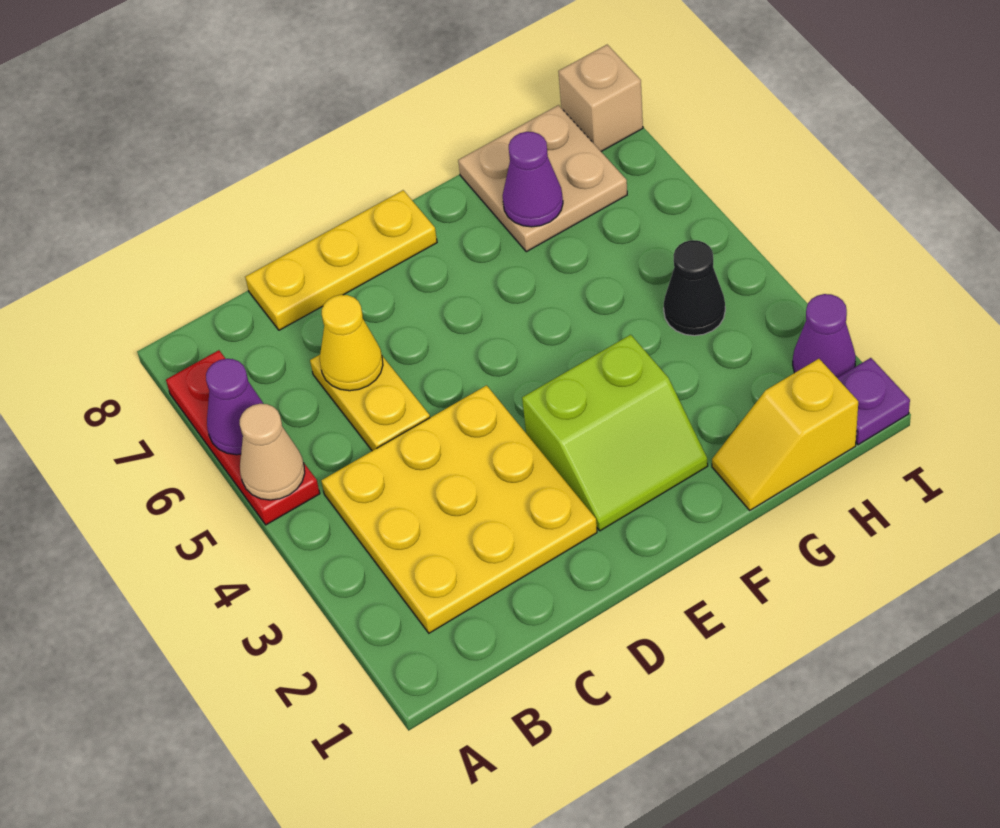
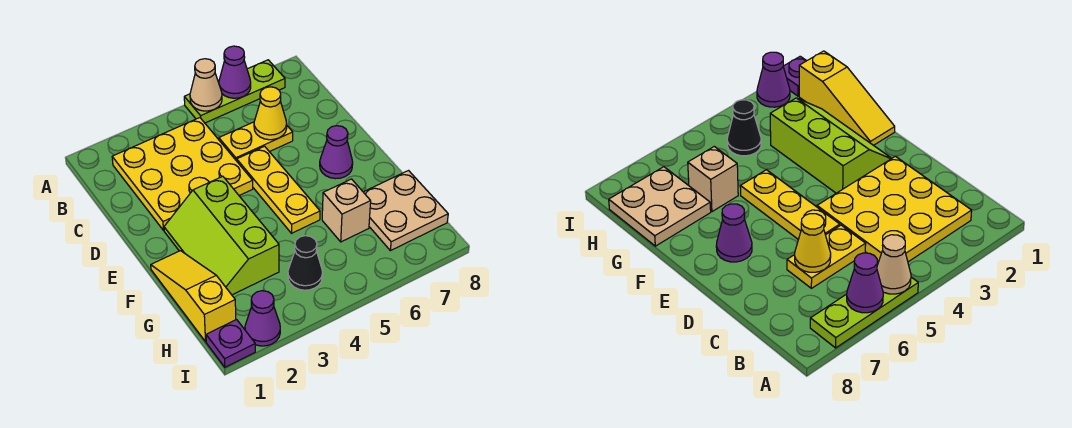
red plate A5:A7 level 1 -> lime plate A5:A7 level 1
yellow plate C8:E8 level 1 -> yellow plate D5:F5 level 1
lime slope E2:F3 level 1 top 3 -> lime slope E2:G3 level 1 top 3
yellow slope G1:H1 level 1 top H -> yellow slope F1:H1 level 1 top H
purple cone G7 level 2 -> purple cone E7 level 1
tan brick I8 level 1 -> tan brick G6 level 1

